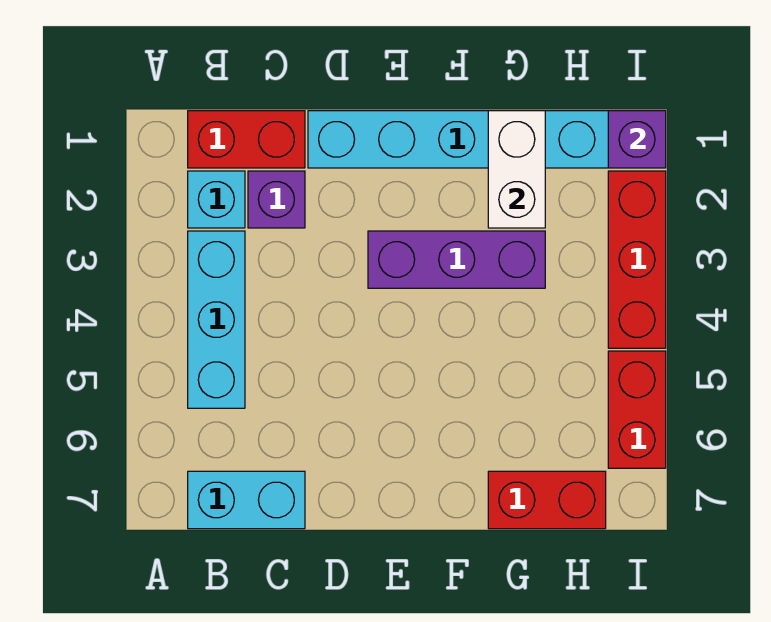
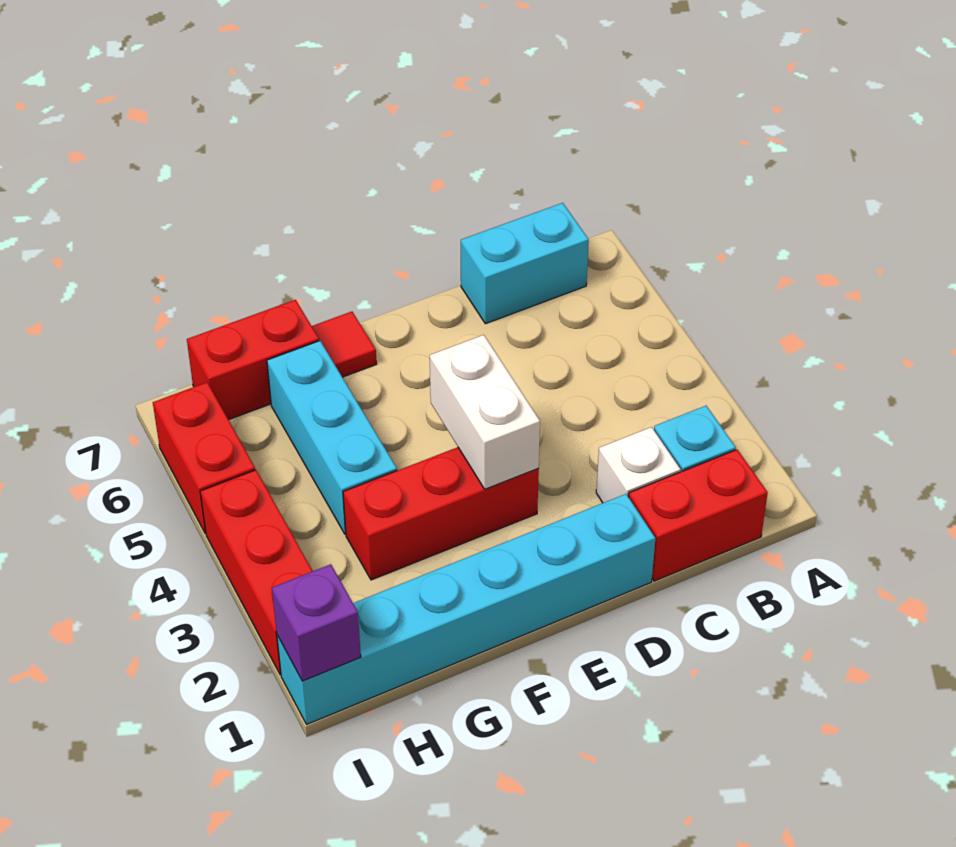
cyan brick B3:B5 level 1 -> cyan brick G4:G6 level 1
purple brick C2 level 1 -> white brick C2 level 1
purple brick E3:G3 level 1 -> red brick E3:G3 level 1
none -> red tile F7 level 1
white brick G1:G2 level 2 -> white brick E3:E4 level 2

